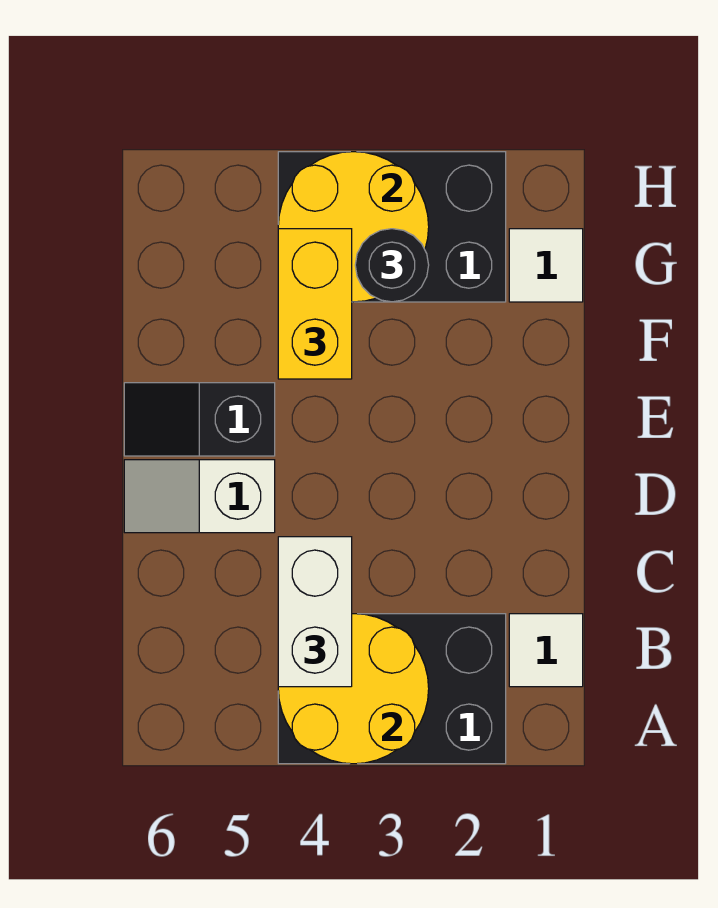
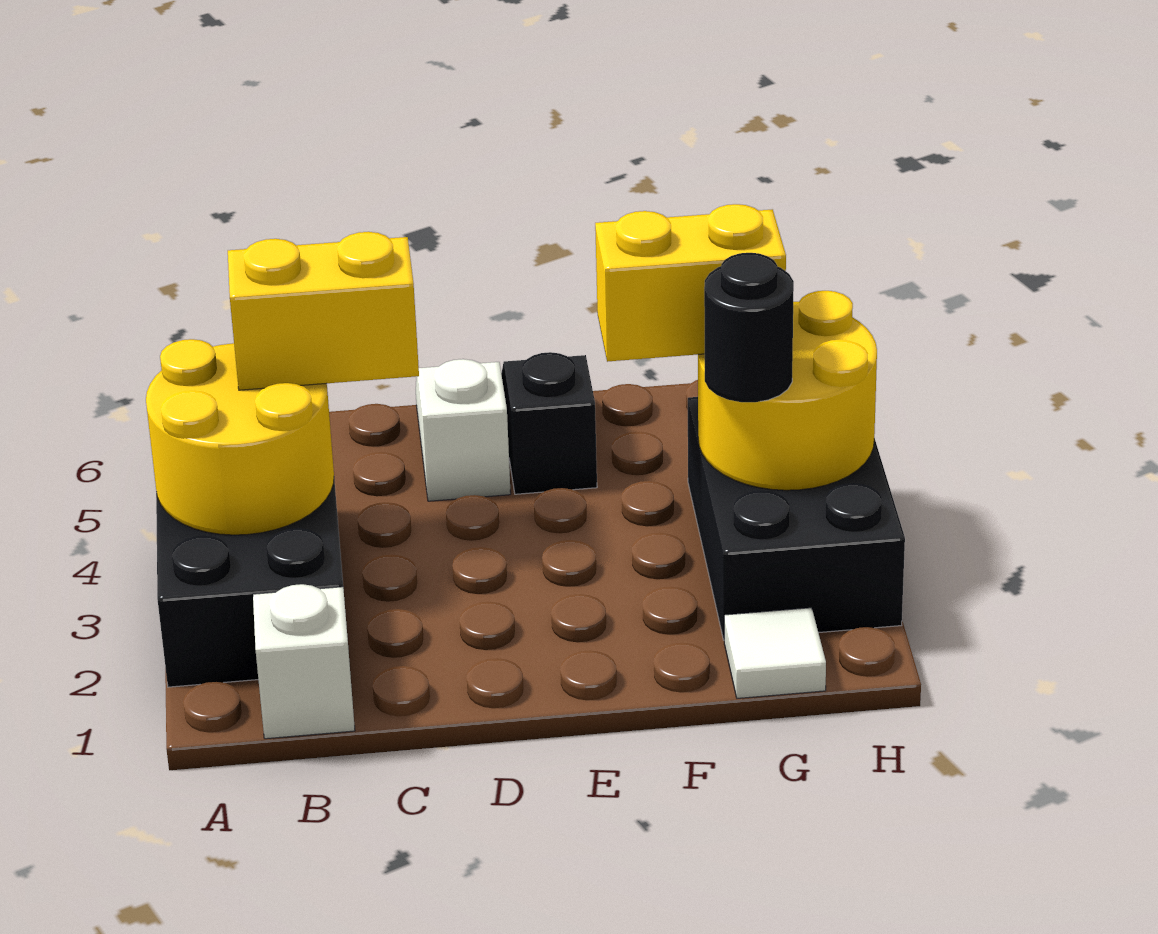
white tile B1 level 1 -> white brick B1 level 1
white brick B4:C4 level 3 -> yellow brick B4:C4 level 3

